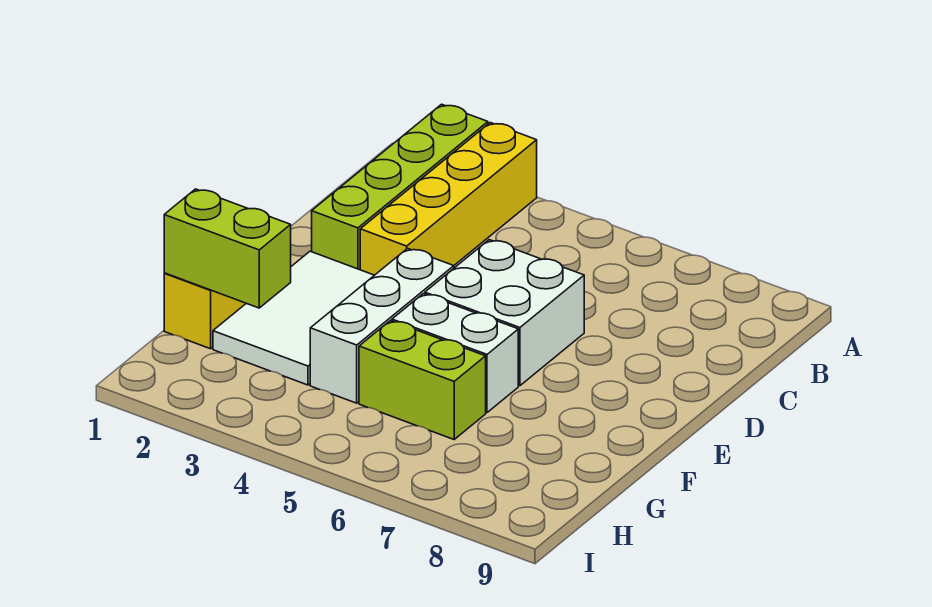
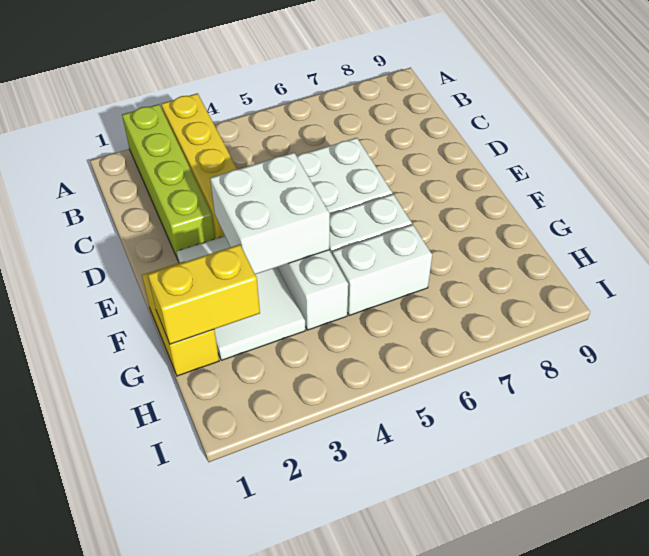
none -> white brick E3:F4 level 2
lime brick G1:G2 level 2 -> yellow brick G1:G2 level 2
lime brick G5:G6 level 1 -> white brick G5:G6 level 1

